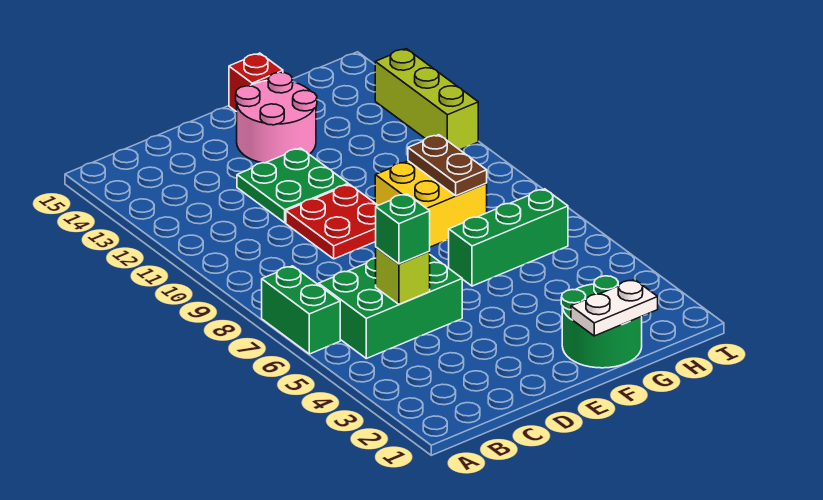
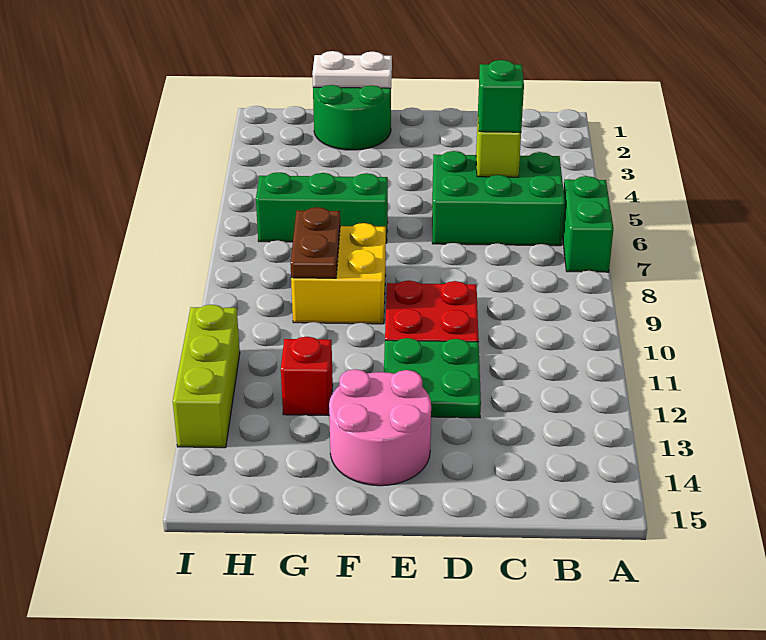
red brick F15 level 1 -> red brick G12 level 1

